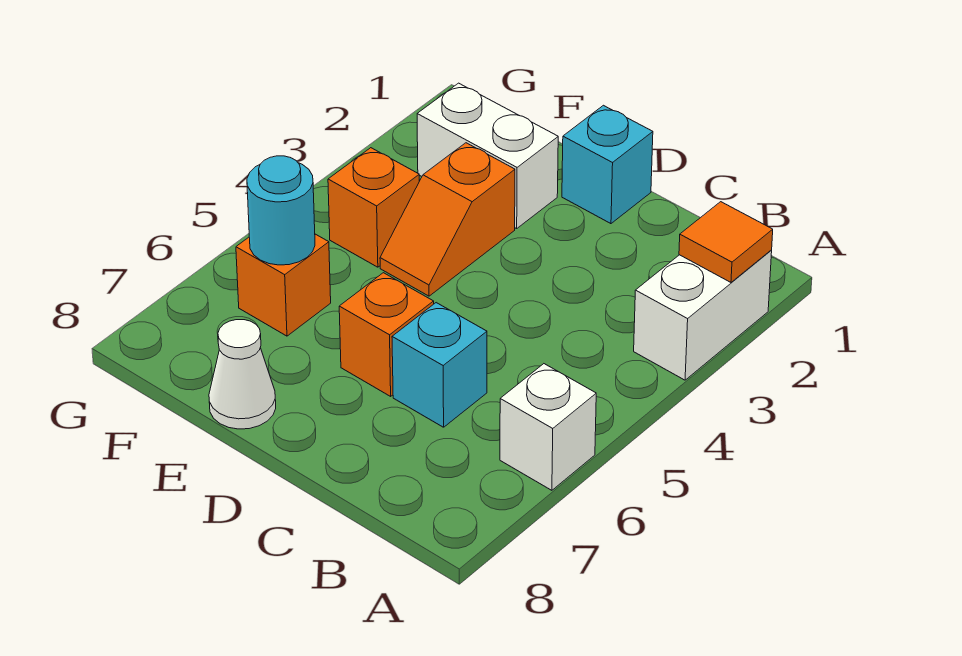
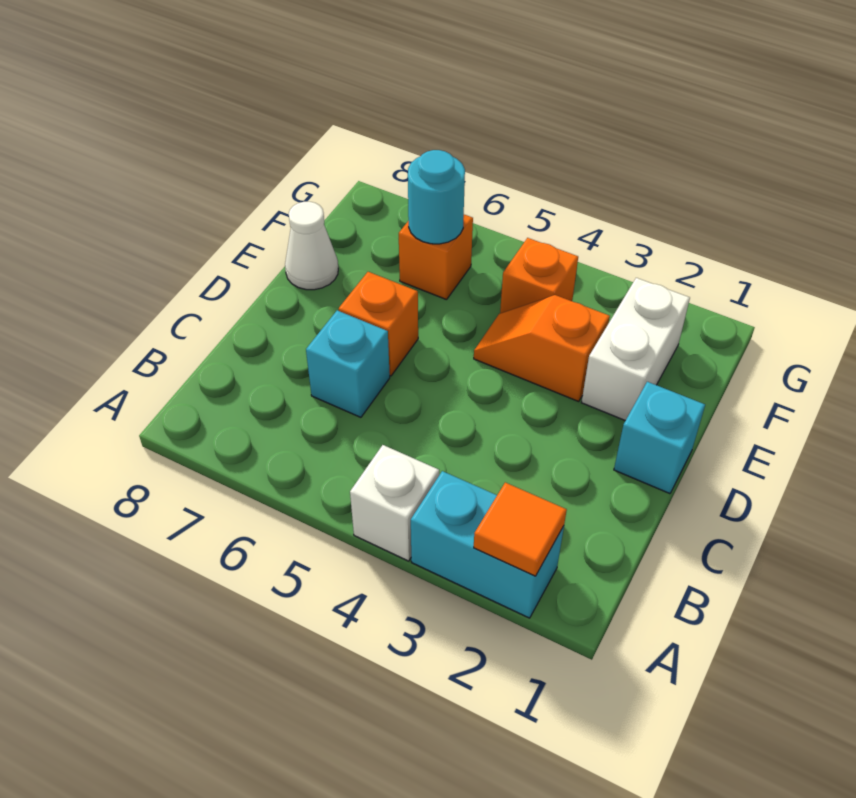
white brick A2:A3 level 1 -> cyan brick A2:A3 level 1
white brick A6 level 1 -> white brick A4 level 1

